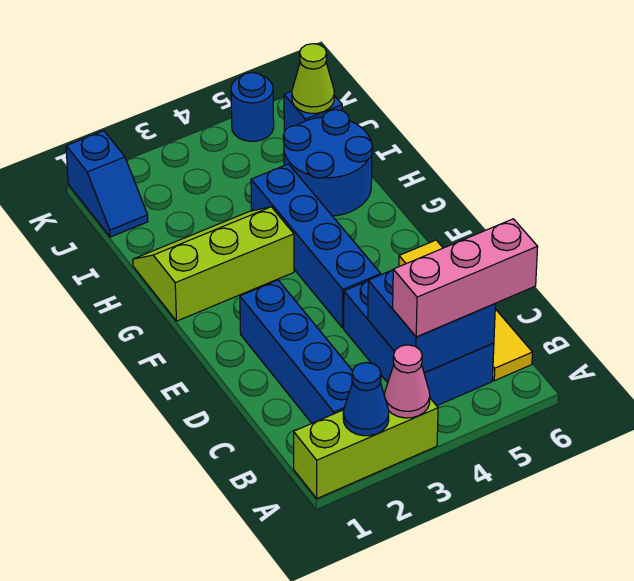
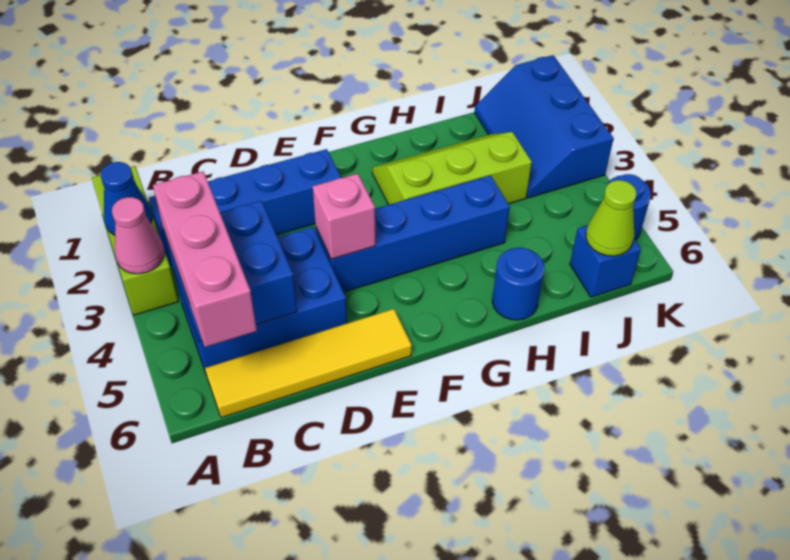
none -> pink brick E4 level 2
lime slope G1:H3 level 1 top G -> lime slope G2:I3 level 1 top 3
blue round brick H5:I6 level 1 -> blue round brick H6 level 1
blue slope J1:K1 level 1 top K -> blue slope J1:K3 level 1 top K

